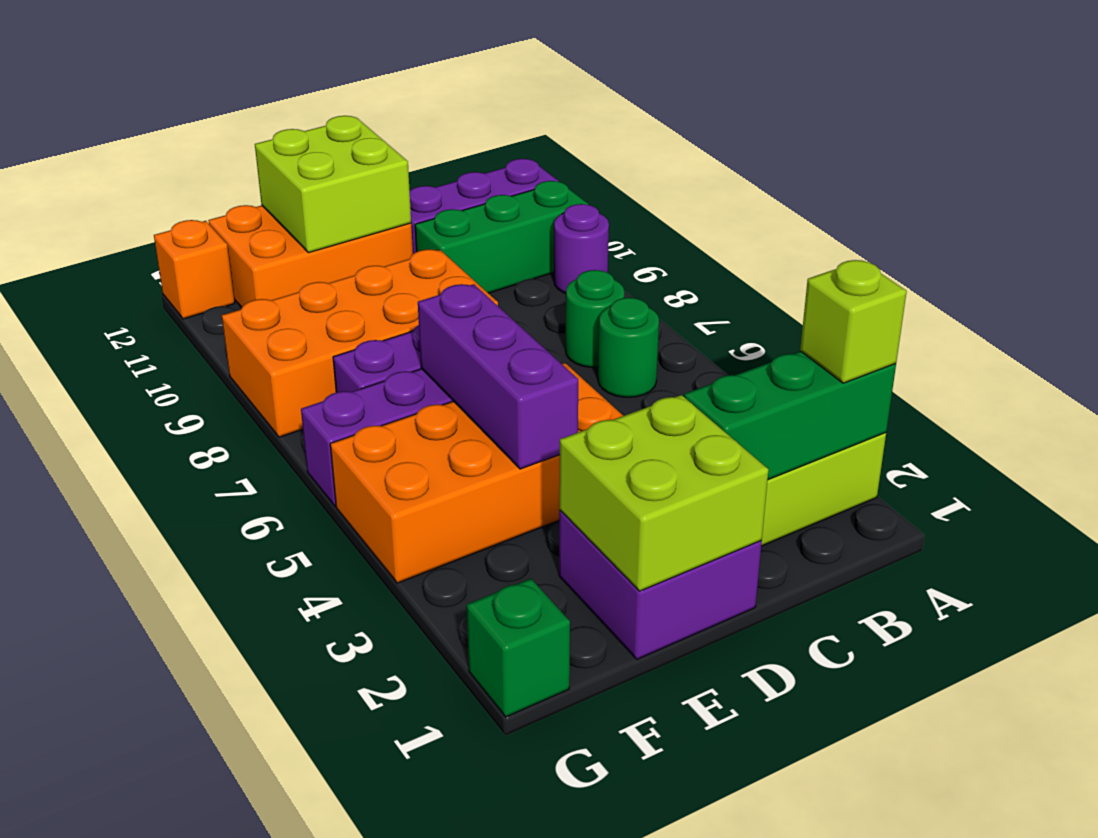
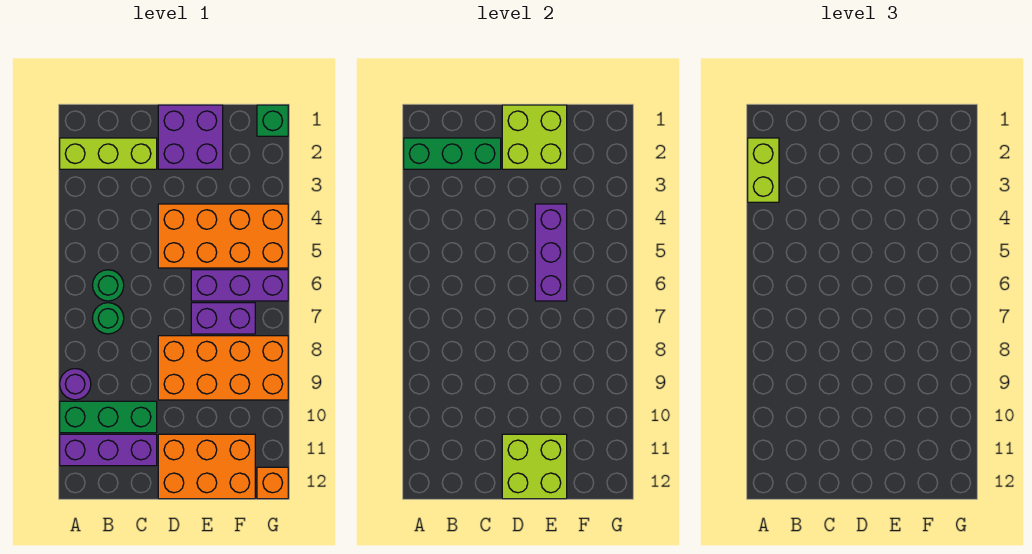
lime brick A2 level 3 -> lime brick A2:A3 level 3

